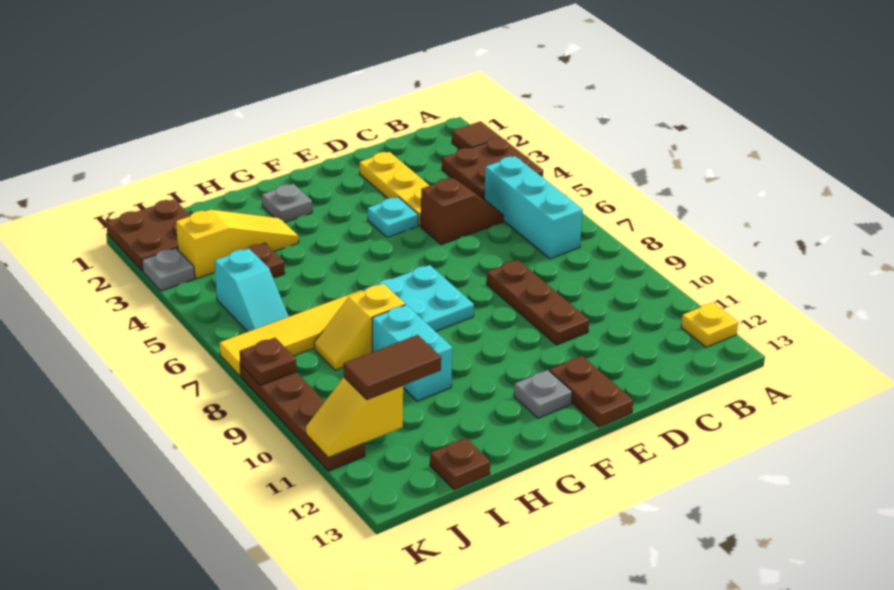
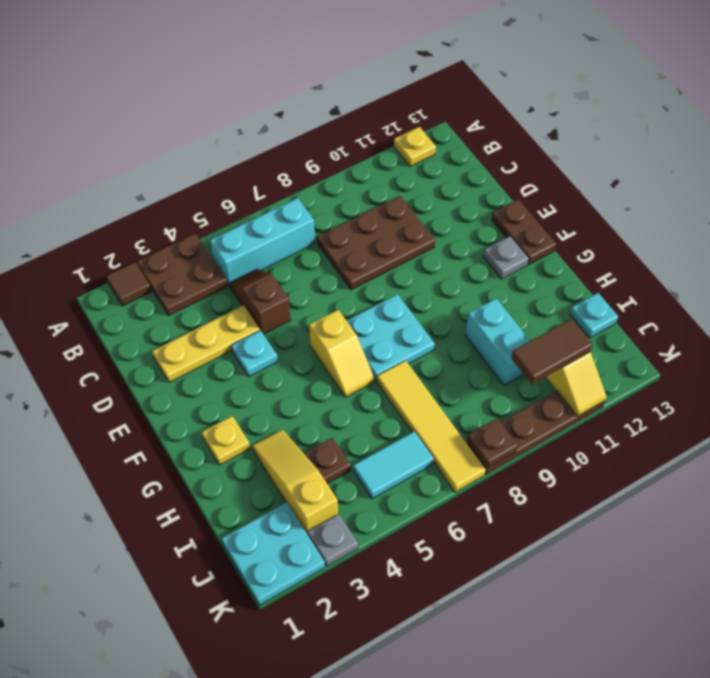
brown plate D8:D10 level 1 -> brown plate C8:D10 level 1
brown plate E12:E13 level 1 -> brown plate E13:F13 level 1
grey plate G2 level 1 -> yellow plate G2 level 1
yellow slope H8:I8 level 1 top H -> yellow slope F6:G6 level 1 top F
cyan brick H9:H10 level 1 -> cyan brick H10:I10 level 1
brown tile I11:J11 level 3 -> brown tile J10:J11 level 3
brown plate I13 level 1 -> cyan plate I13 level 1
brown plate J1:K2 level 1 -> cyan plate J1:K2 level 1
cyan slope J5:J6 level 1 top 5 -> cyan tile J5:J6 level 1

